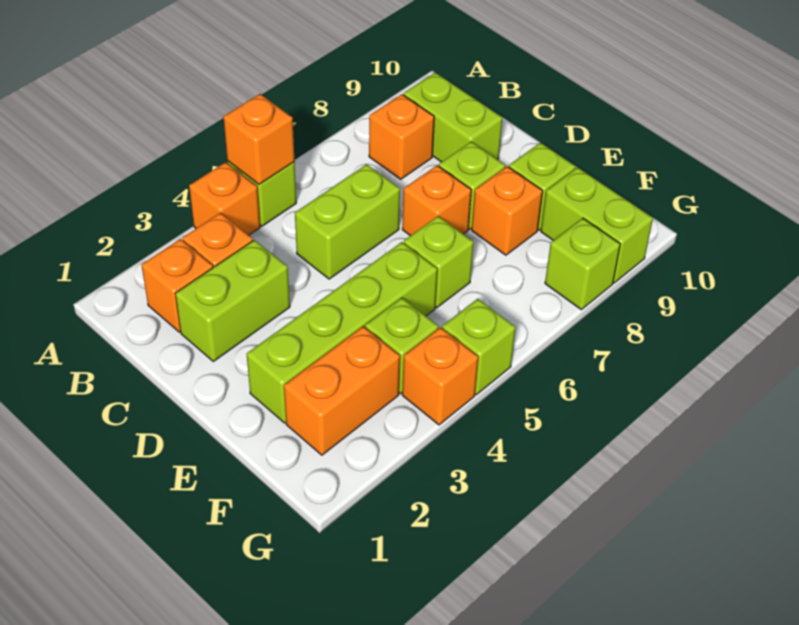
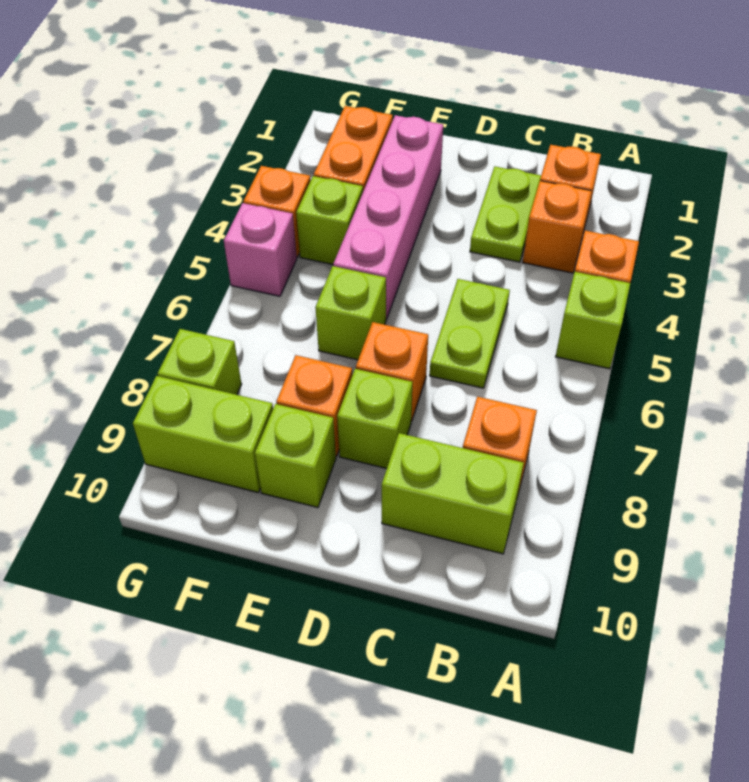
orange brick A5 level 2 -> none
lime brick C2:C3 level 1 -> lime plate C2:C3 level 1
lime brick C5:C6 level 1 -> lime plate C5:C6 level 1
lime brick E2:E5 level 1 -> pink brick E2:E5 level 1
lime brick G5 level 1 -> pink brick G5 level 1

